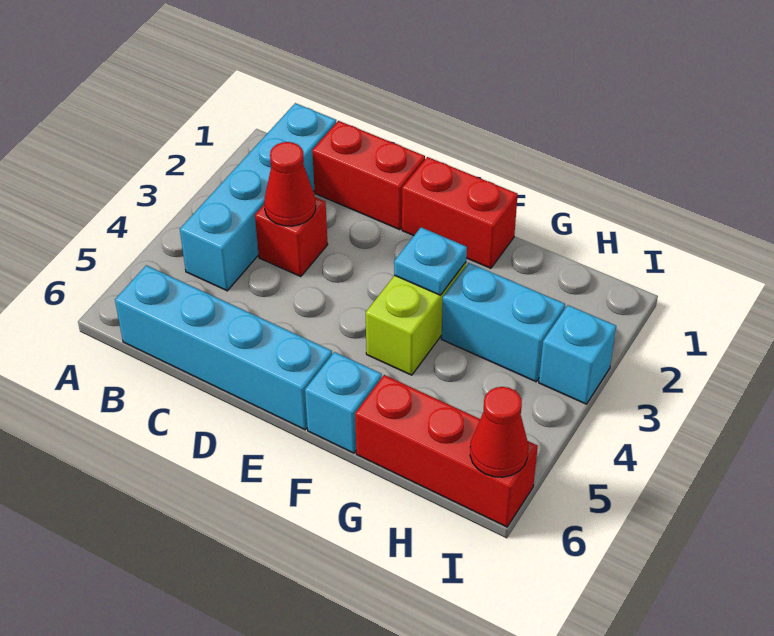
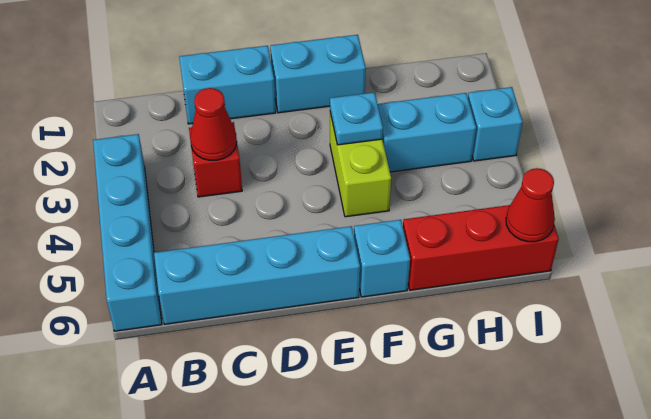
cyan brick B1:B4 level 1 -> cyan brick A3:A6 level 1
red brick C1:D1 level 1 -> cyan brick C1:D1 level 1
red brick E1:F1 level 1 -> cyan brick E1:F1 level 1

